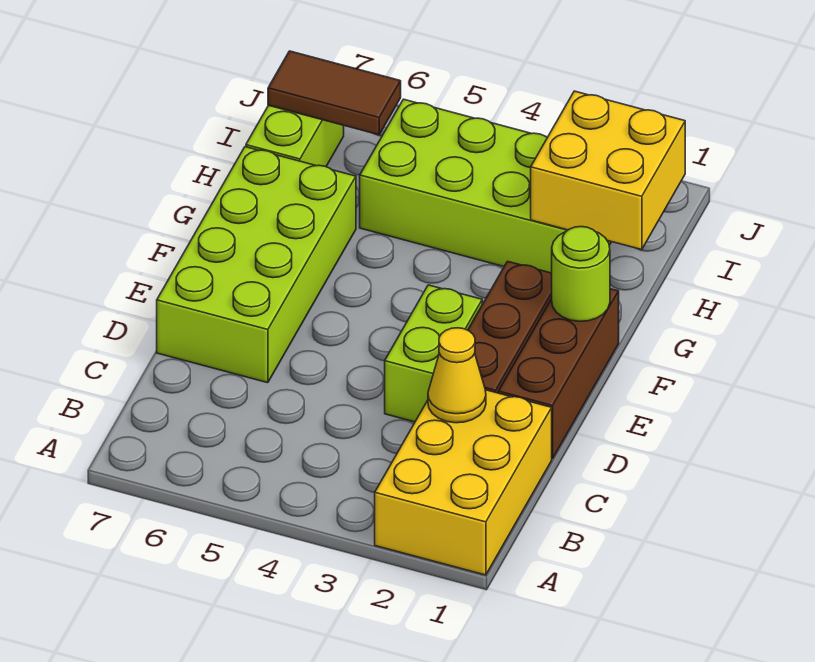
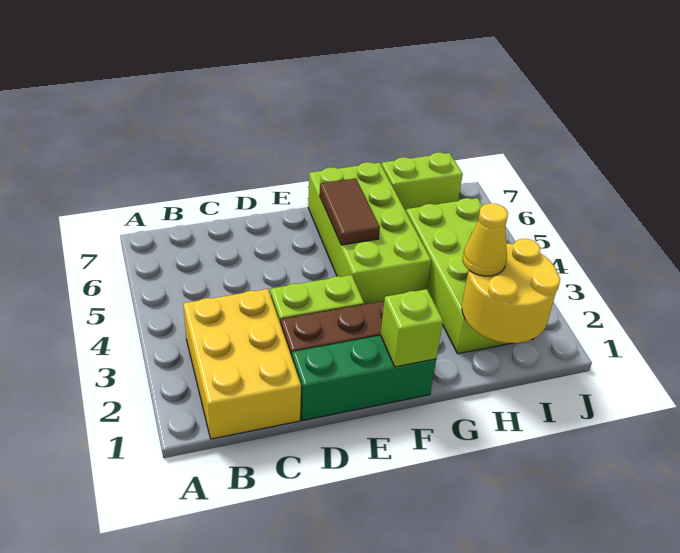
yellow brick A1:C2 level 1 -> yellow brick B1:C3 level 1
yellow cone C2 level 2 -> yellow cone H2 level 3
brown brick D1:F1 level 1 -> green brick D1:F1 level 1
lime brick D6:G7 level 1 -> lime brick F4:G7 level 1
lime round brick F1 level 2 -> lime brick F1 level 2
yellow brick H1:I2 level 2 -> yellow round brick H1:I2 level 2
brown tile I6:I7 level 2 -> brown tile F5:F6 level 2

